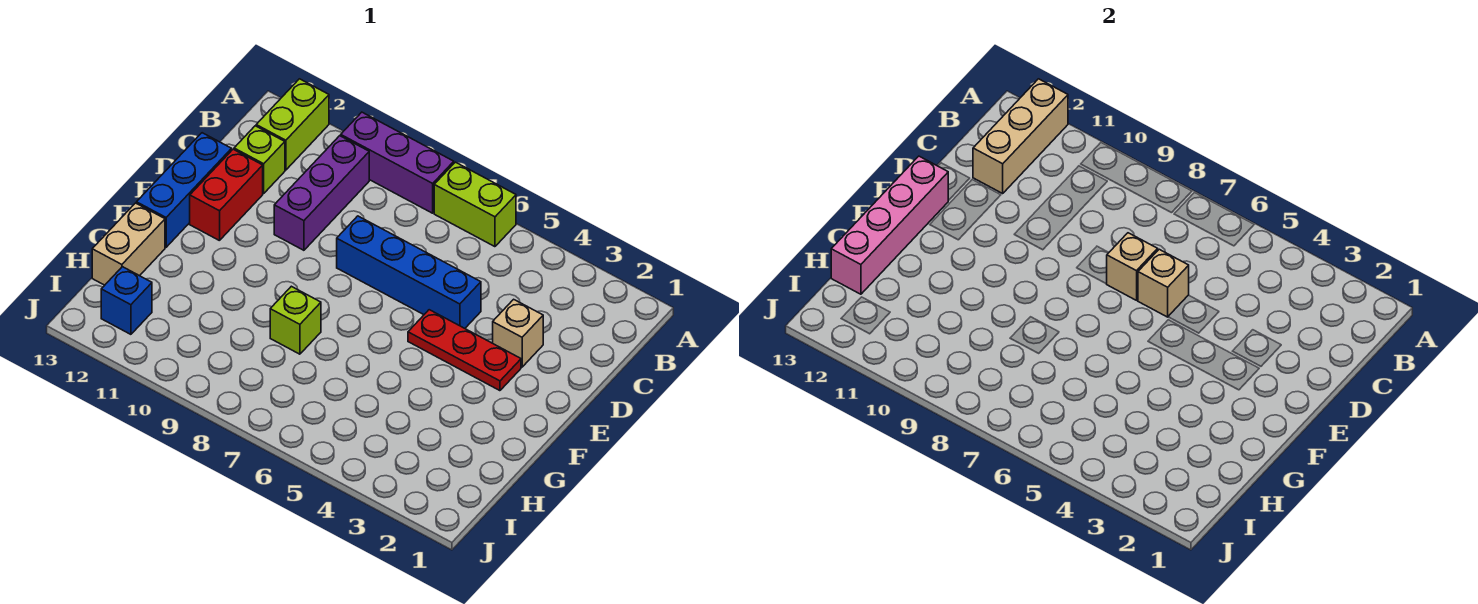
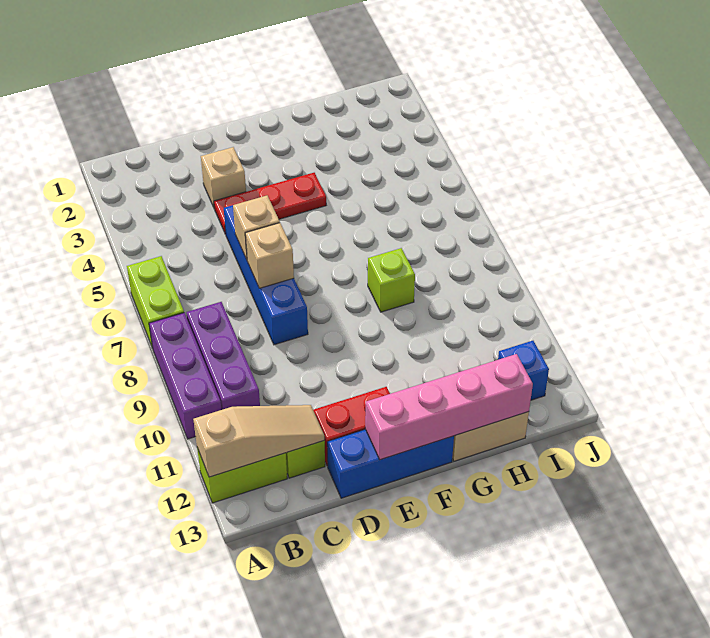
tan brick A12:C12 level 2 -> tan slope A12:C12 level 2 top A
purple brick B10:D10 level 1 -> purple brick B8:B10 level 1
red plate E3:E5 level 1 -> red plate D4:F4 level 1

